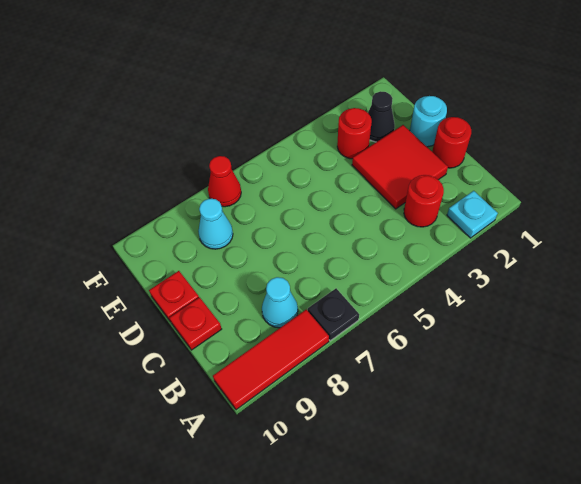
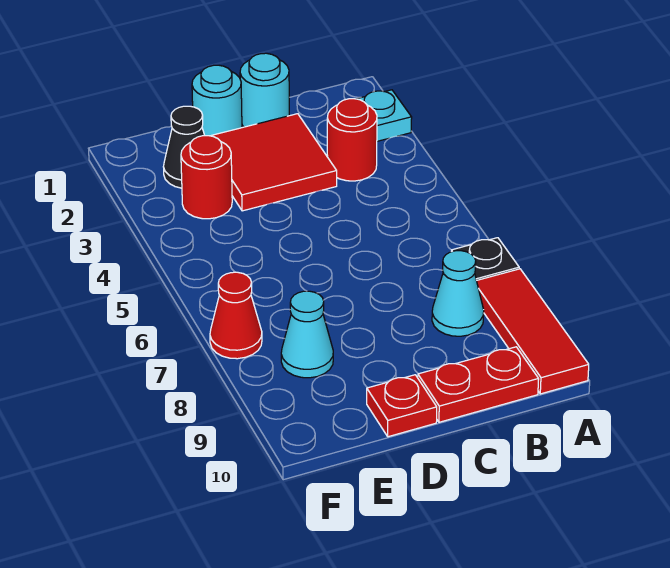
red round brick C1 level 1 -> cyan round brick C1 level 1
red plate C10 level 1 -> red plate B10:C10 level 1

